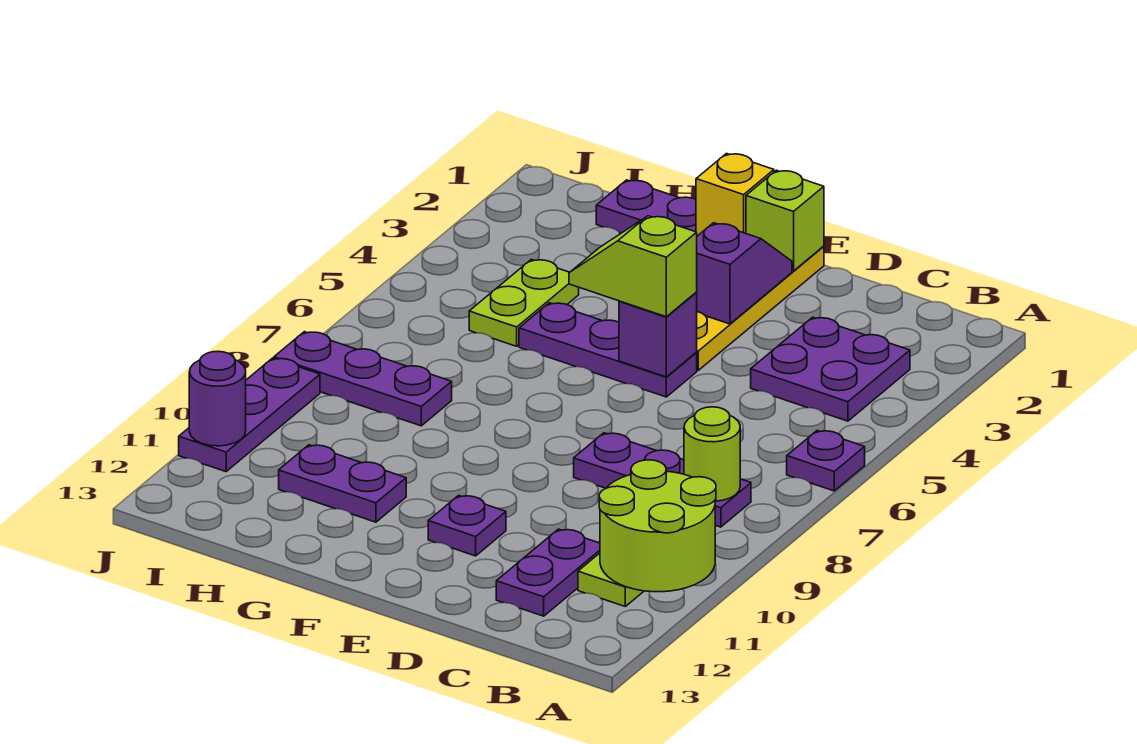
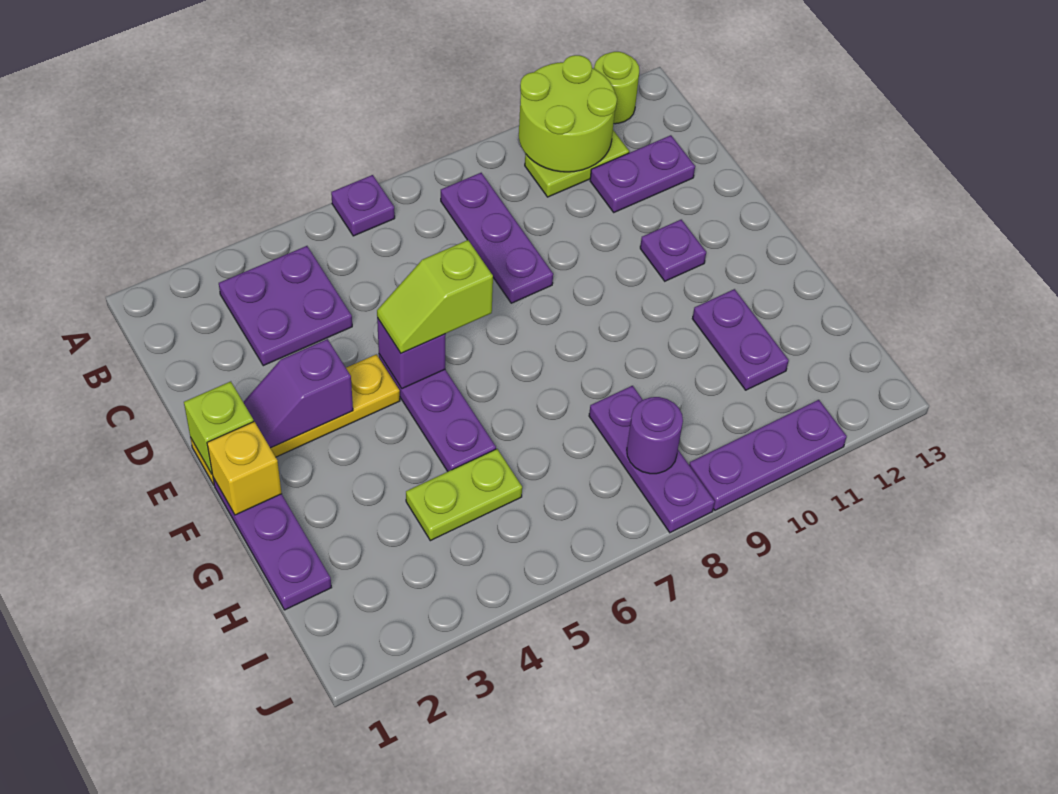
lime round brick B8 level 2 -> lime round brick A12 level 1
lime slope E5:F5 level 3 top E -> lime slope E5:E6 level 3 top 6
purple round brick J11 level 2 -> purple round brick I8 level 2

